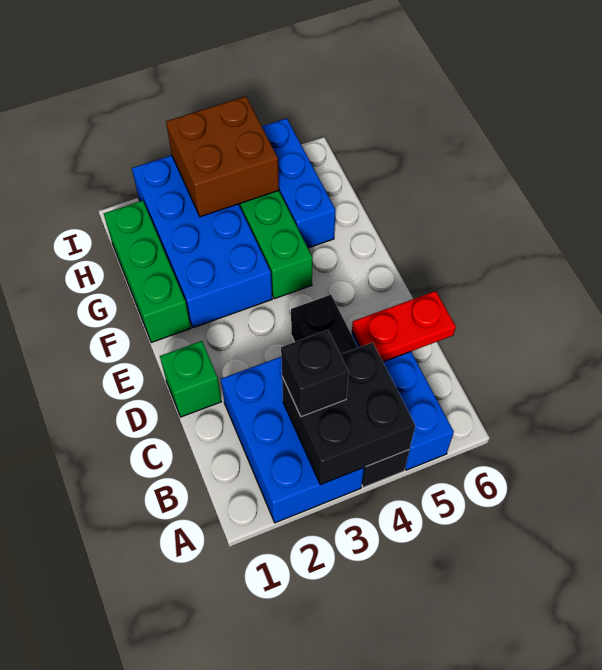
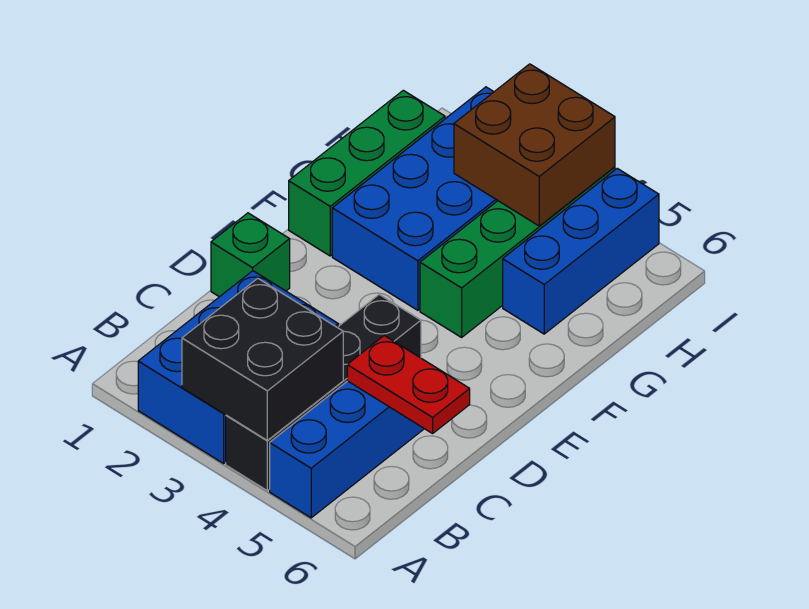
black brick B3 level 3 -> none

